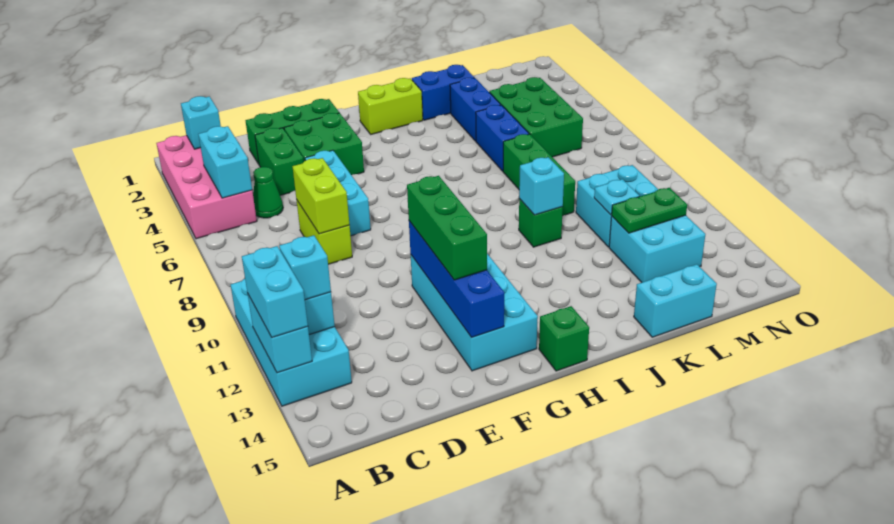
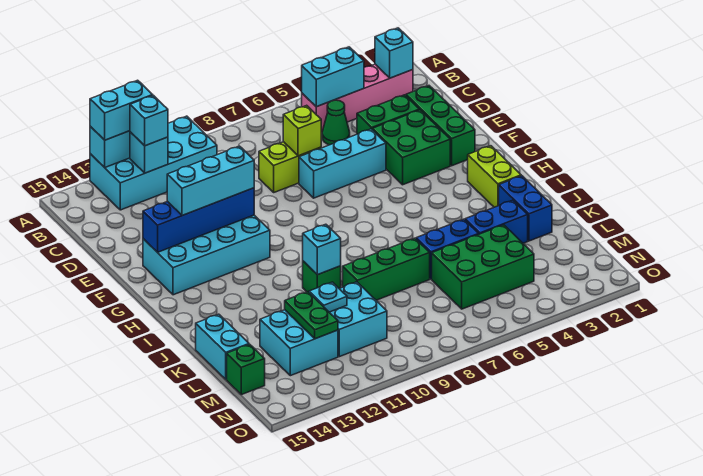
pink brick A2:B5 level 1 -> pink brick B2:B5 level 1
lime brick D7:D8 level 2 -> lime brick D7 level 2
green brick F11:F13 level 3 -> cyan brick F11:F13 level 3
green brick H15 level 1 -> green brick M15 level 1

